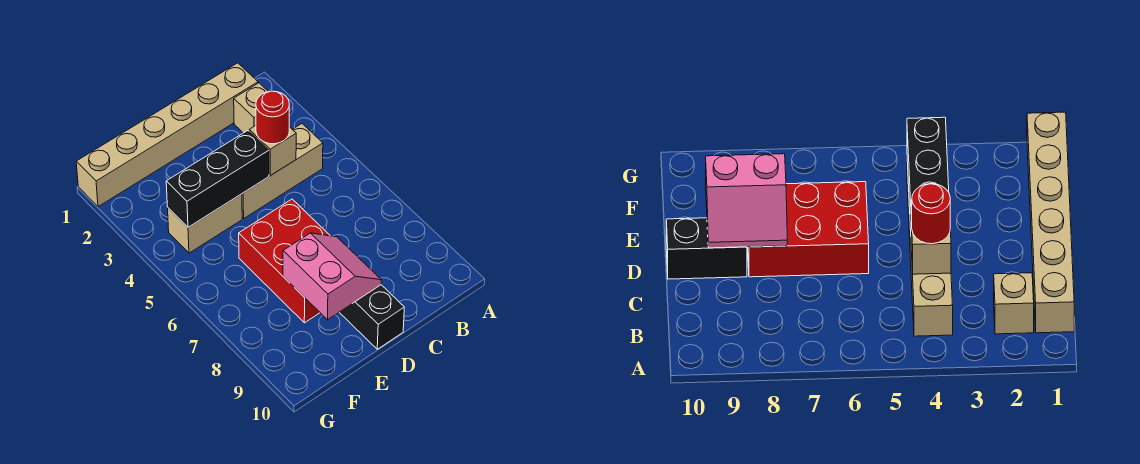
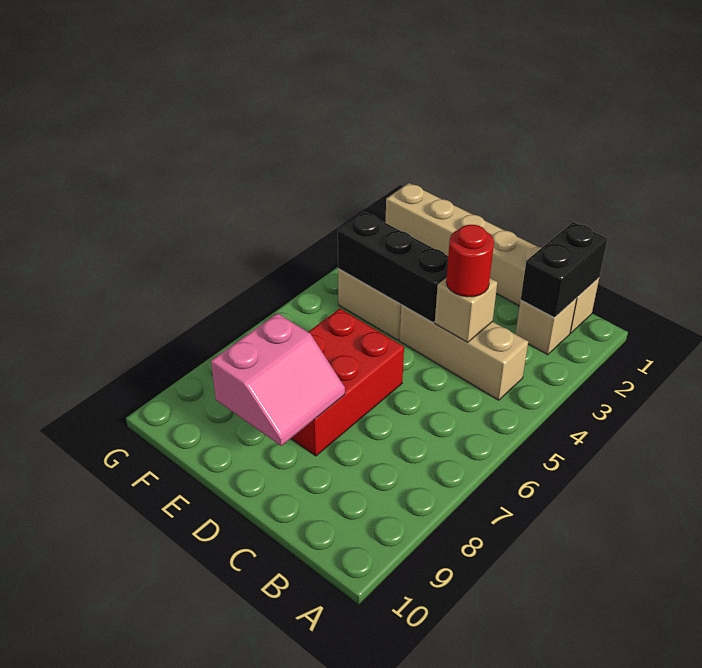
black brick D9:D10 level 1 -> black brick B1:B2 level 2

